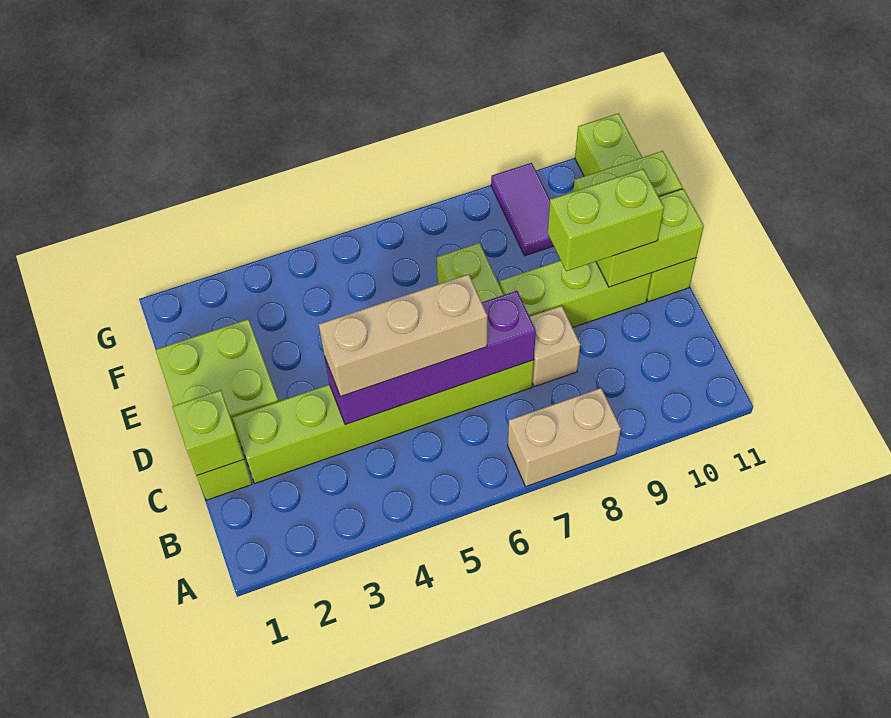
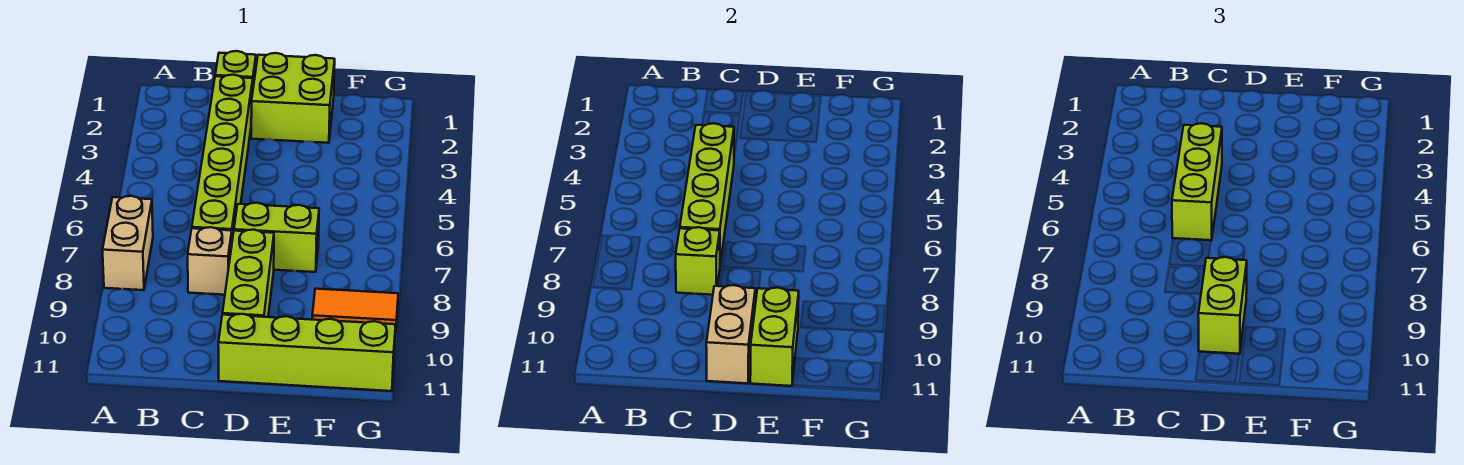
lime brick C1 level 2 -> lime brick C8 level 2
purple brick C4:C7 level 2 -> lime brick C4:C7 level 2
tan brick C4:C6 level 3 -> lime brick C4:C6 level 3
lime brick D10:D11 level 2 -> tan brick D10:D11 level 2
purple tile F9:G9 level 1 -> orange tile F9:G9 level 1

